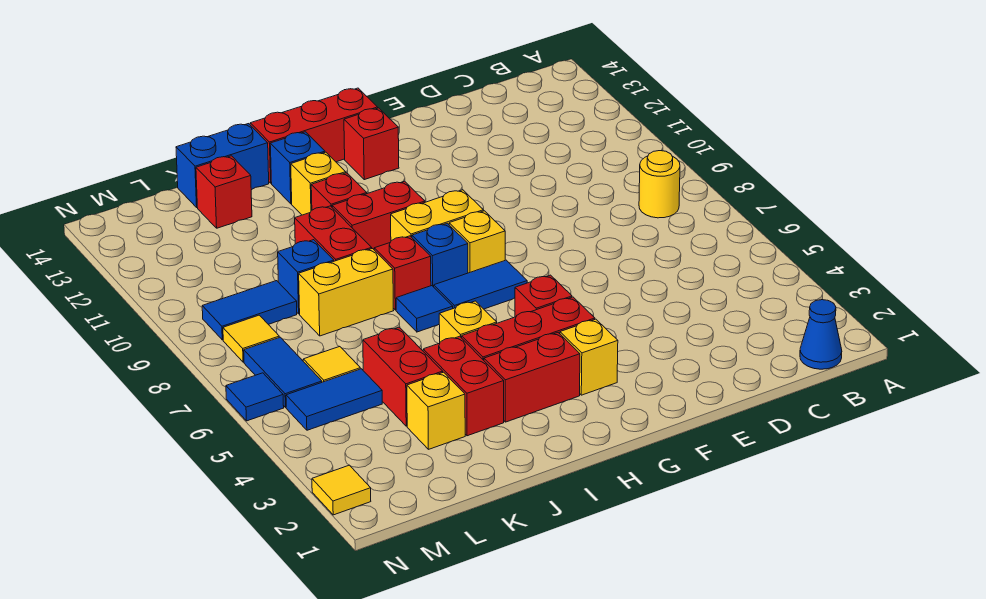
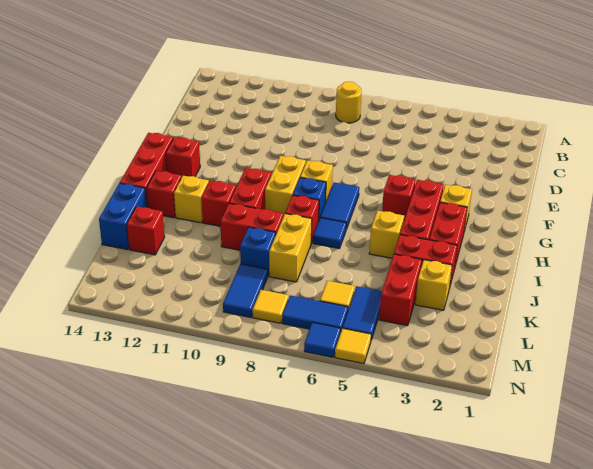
blue cone B1 level 1 -> none
blue brick I13 level 1 -> red brick I13 level 1
red brick K4:K5 level 1 -> red brick K4:L4 level 1
yellow tile N2 level 1 -> yellow tile N5 level 1

